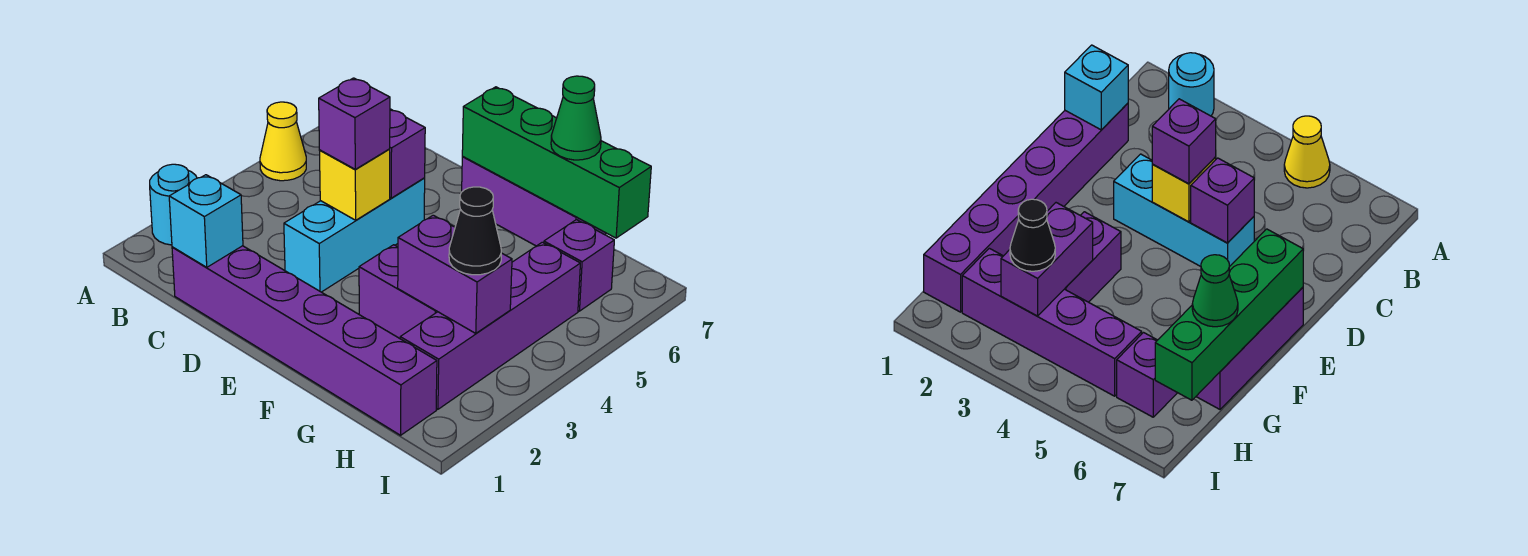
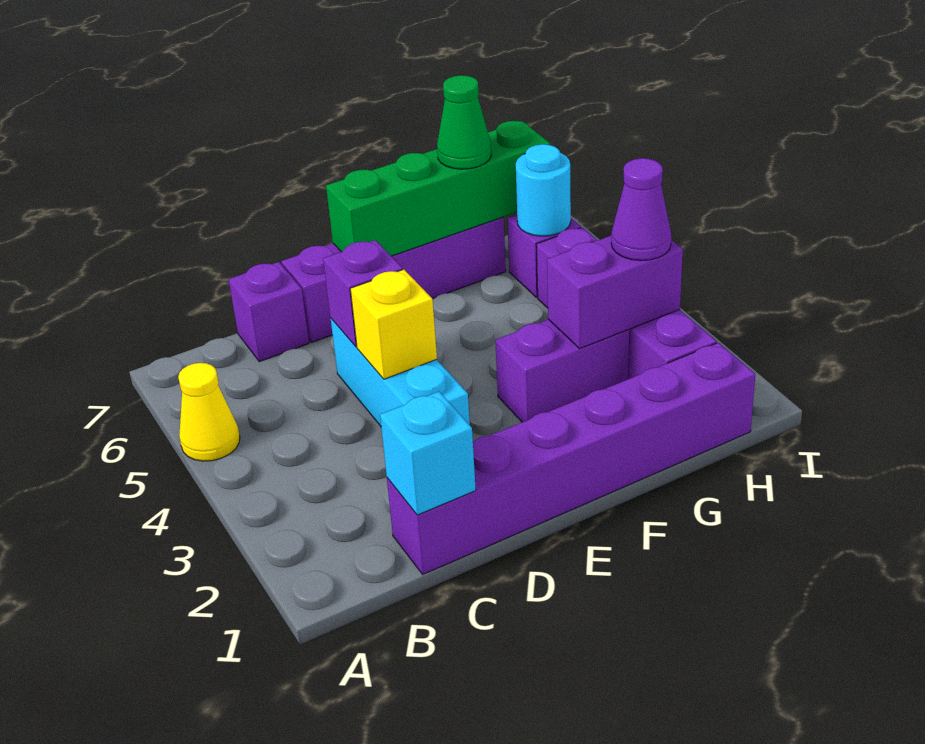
cyan round brick A2 level 1 -> cyan round brick H6 level 2
purple brick D4 level 3 -> purple brick C7 level 1
purple brick E7:G7 level 1 -> purple brick D7:G7 level 1
black cone H3 level 3 -> purple cone H3 level 3

